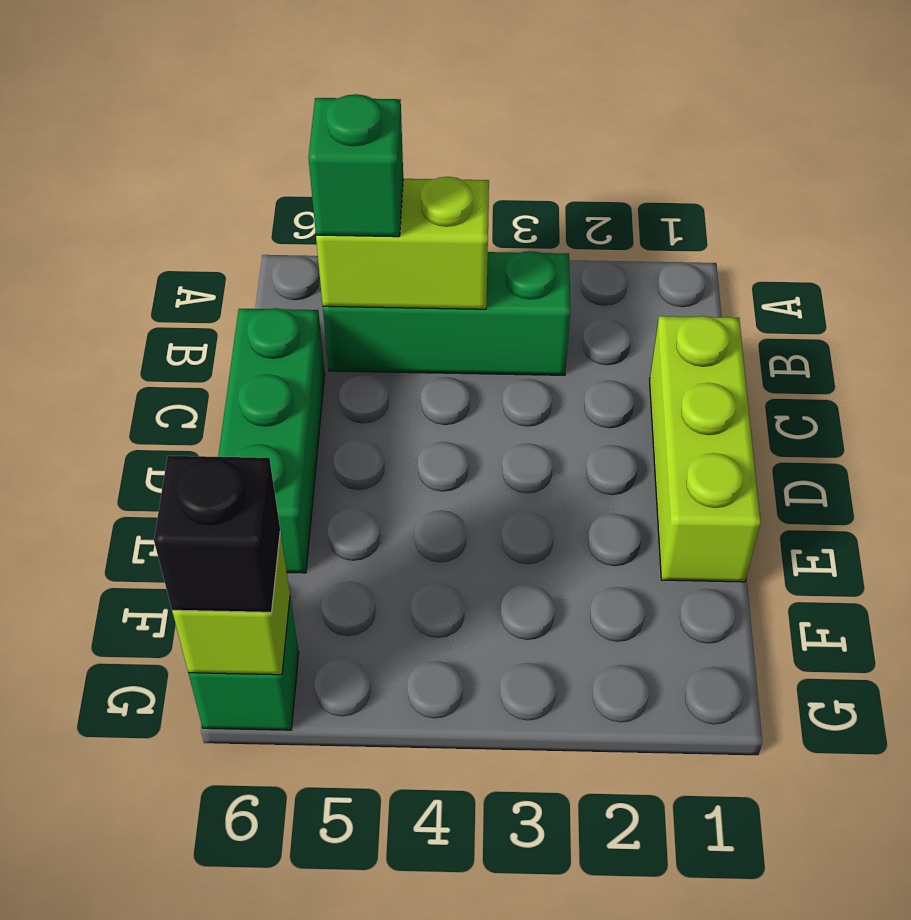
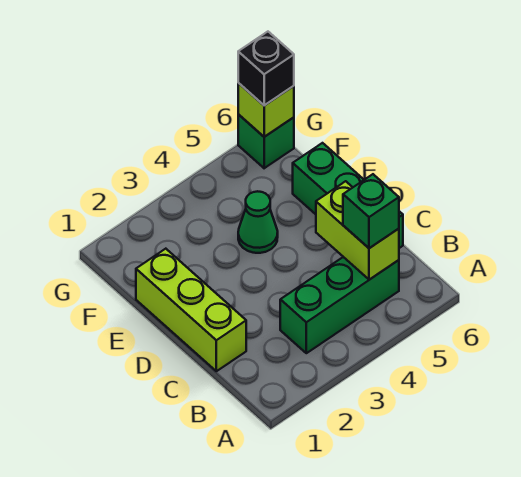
lime brick B4:B5 level 2 -> lime brick B5:C5 level 2
none -> green cone E4 level 1

